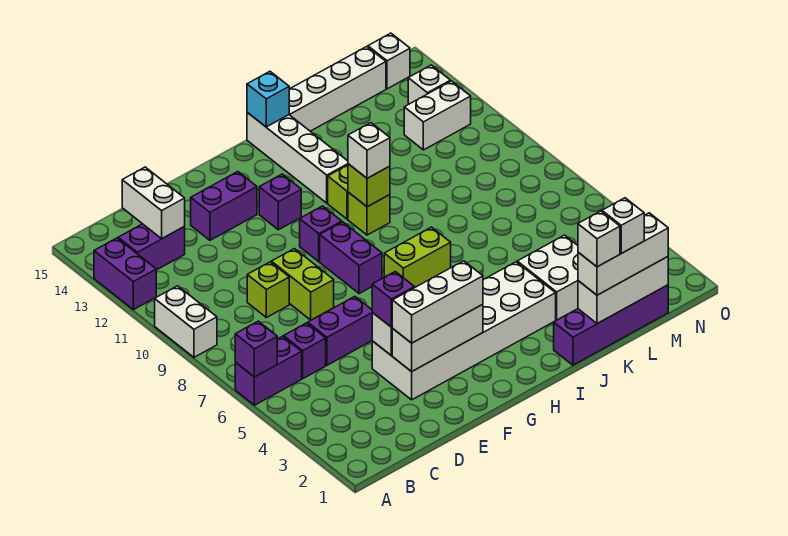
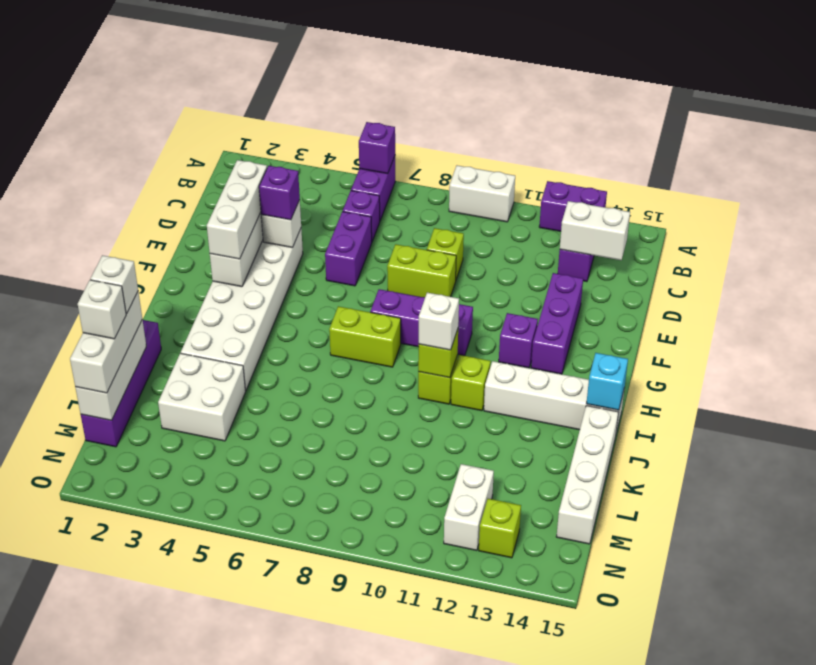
purple brick E13:F13 level 1 -> purple brick E13:G13 level 1
lime brick H7:I7 level 1 -> lime brick H7:H8 level 1
white brick N13 level 1 -> lime brick N13 level 1
white brick N15 level 1 -> none

